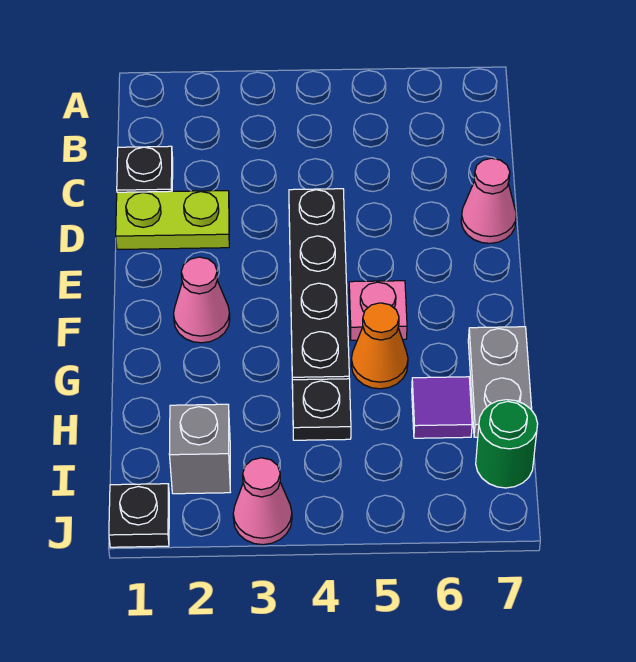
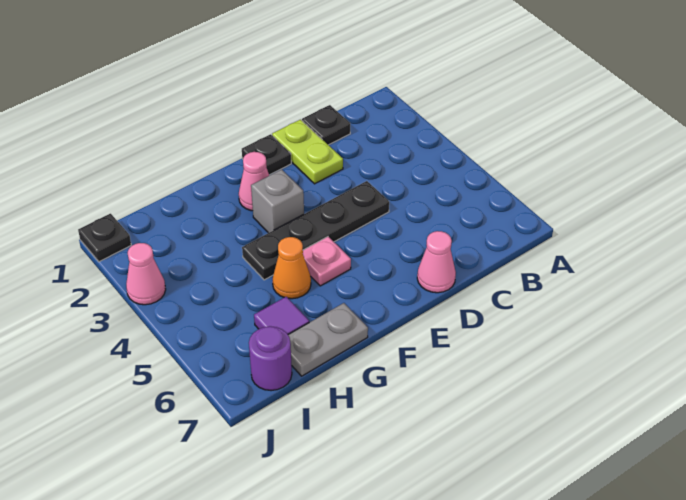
black plate H4 level 1 -> black plate E1 level 1
grey brick I2 level 1 -> grey brick F3 level 1
green round brick I7 level 1 -> purple round brick I7 level 1

